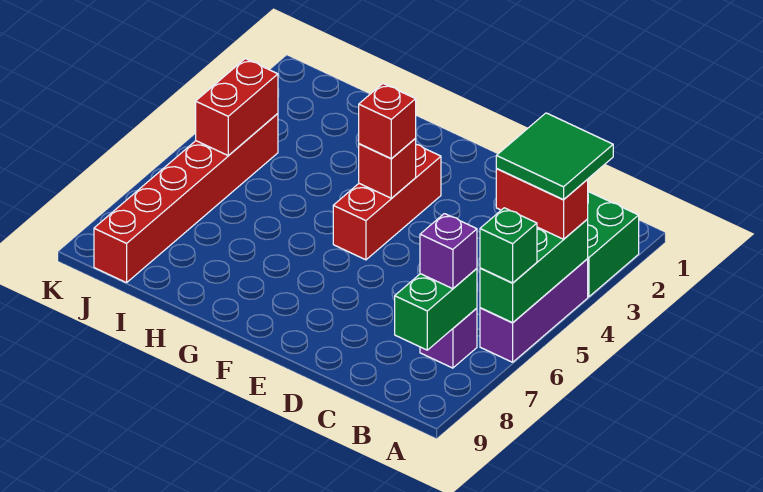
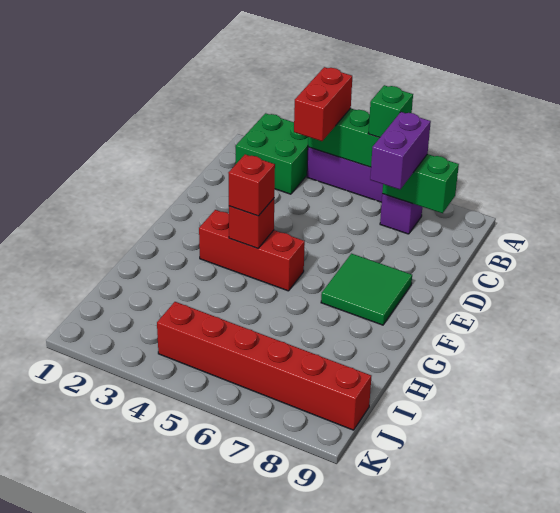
green tile A3:B4 level 4 -> green tile E7:F8 level 1
purple brick B7 level 3 -> purple brick B7:C7 level 3
red brick J4:J5 level 2 -> none

